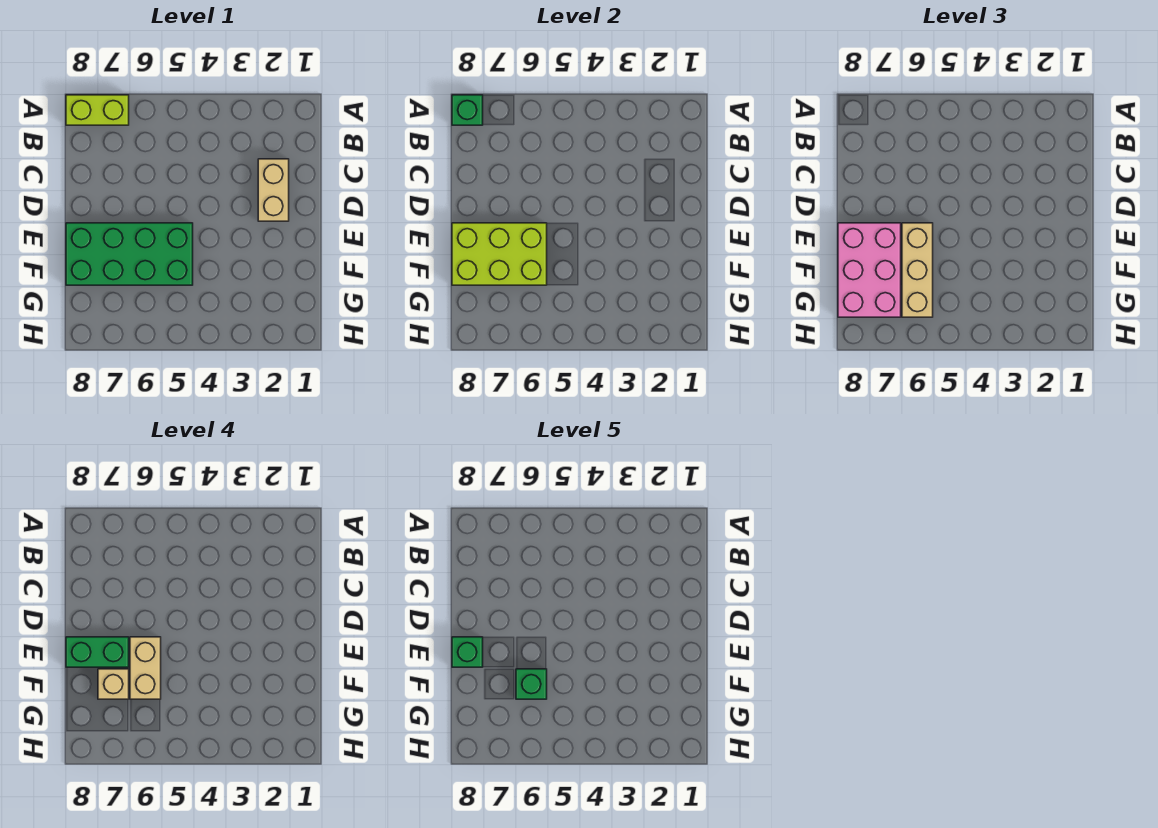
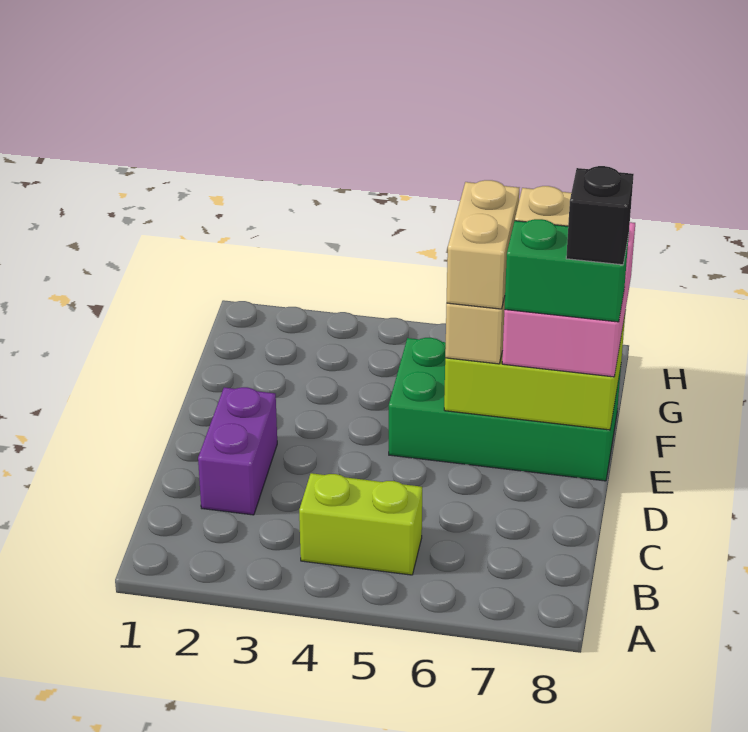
lime brick A7:A8 level 1 -> lime brick B4:B5 level 1
green brick A8 level 2 -> none
tan brick C2:D2 level 1 -> purple brick C2:D2 level 1
green brick E8 level 5 -> black brick E8 level 5
green brick F6 level 5 -> none

